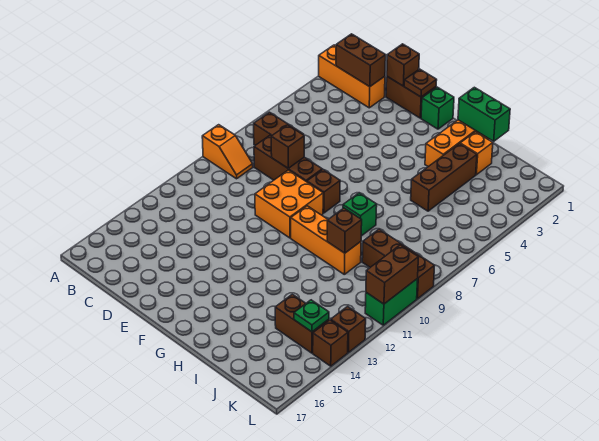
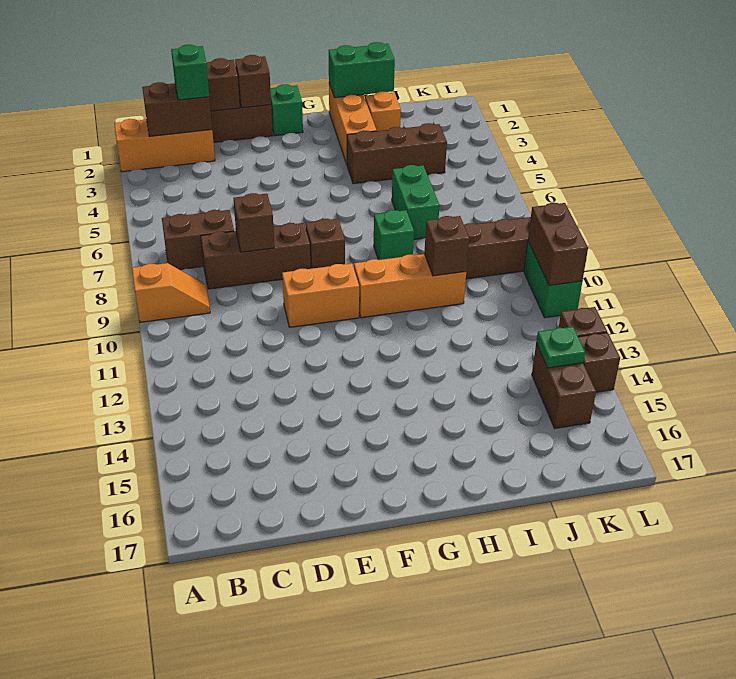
none -> green brick C2 level 3
brown plate E1 level 2 -> brown brick E1 level 2
orange brick E9:F10 level 1 -> orange brick E10:F10 level 1
brown brick I3:I5 level 1 -> brown brick H4:J4 level 1
none -> green brick I6:I7 level 1
brown brick J14:K14 level 1 -> brown brick K14:K15 level 1

